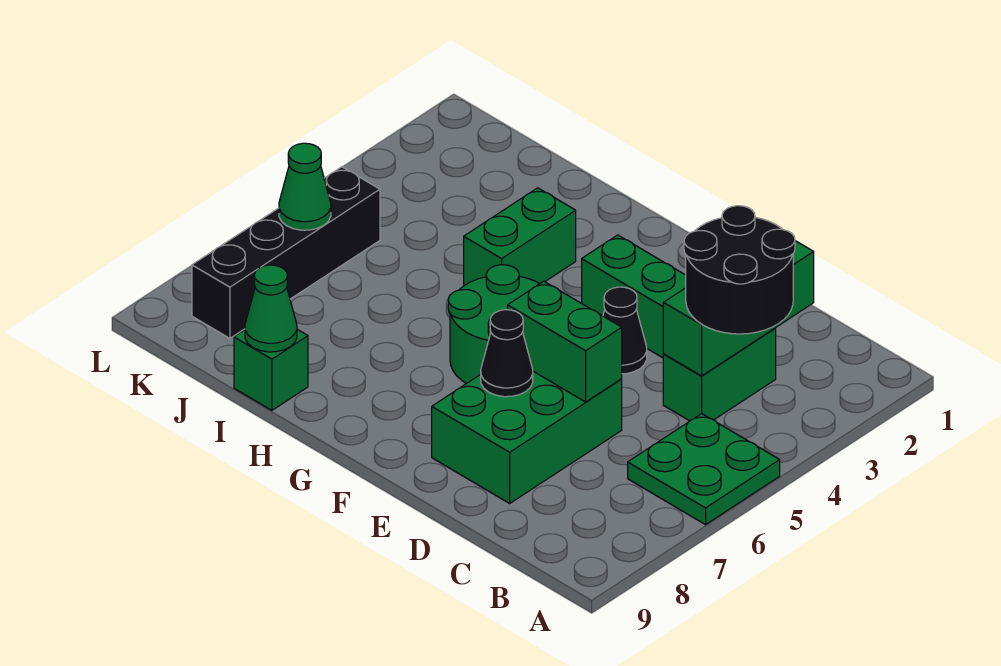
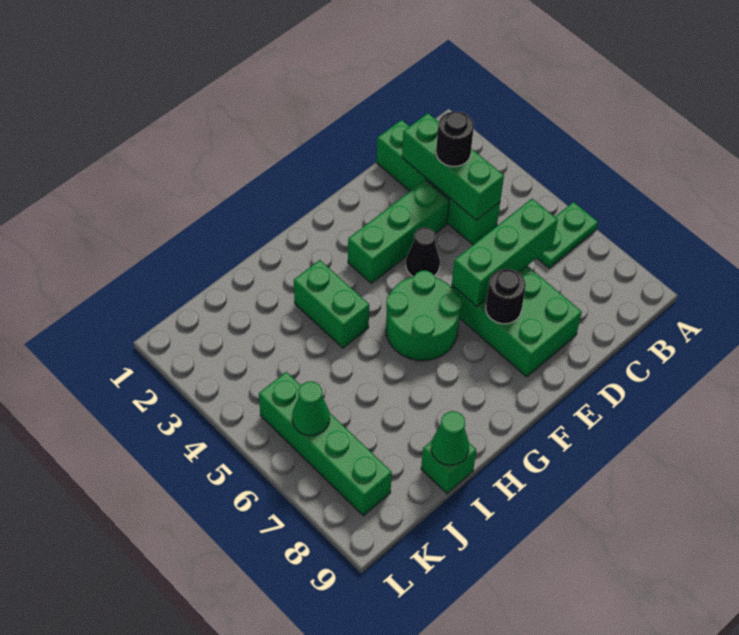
green plate A5:B6 level 1 -> green plate A6:B6 level 1
black round brick B3:C4 level 3 -> black round brick C3 level 3
green brick C3:C4 level 1 -> green brick C1:C4 level 1
green brick D6:E6 level 2 -> green brick C6:E6 level 2
black cone E7 level 2 -> black round brick E7 level 2
black brick K5:K8 level 1 -> green brick K5:K8 level 1

